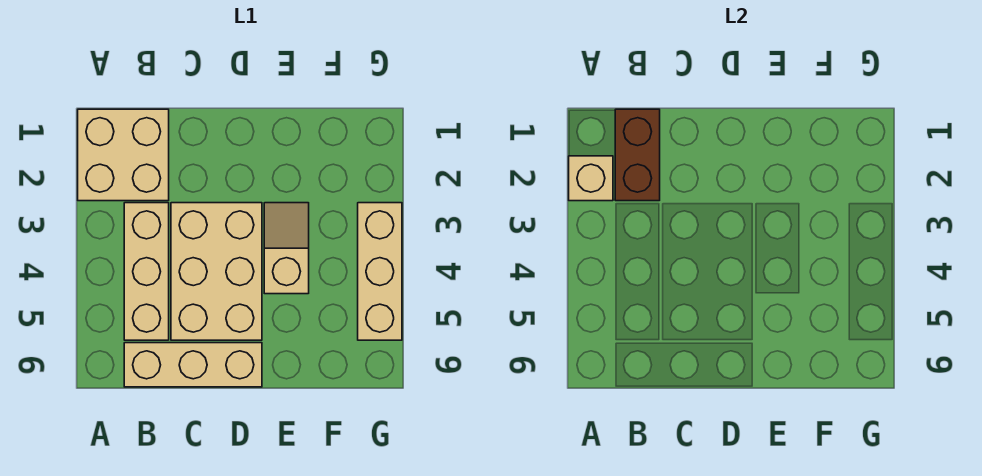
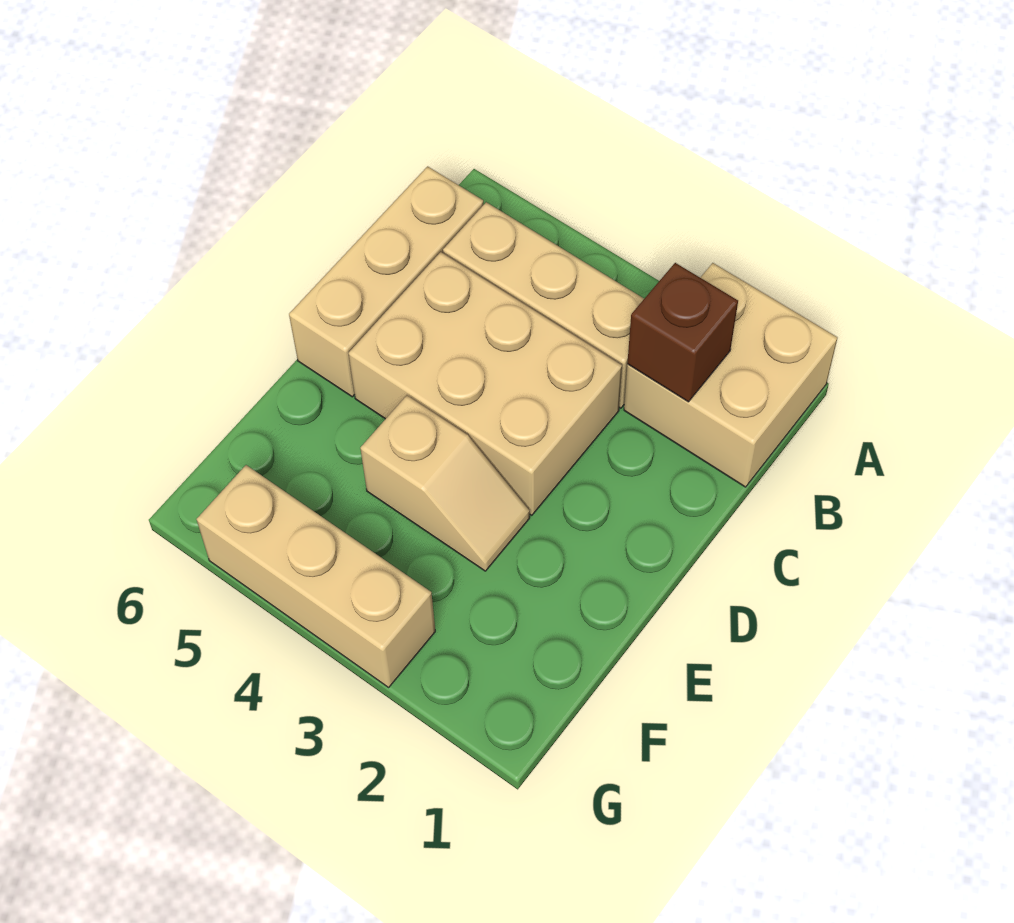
tan brick A2 level 2 -> none
brown brick B1:B2 level 2 -> brown brick B2 level 2

